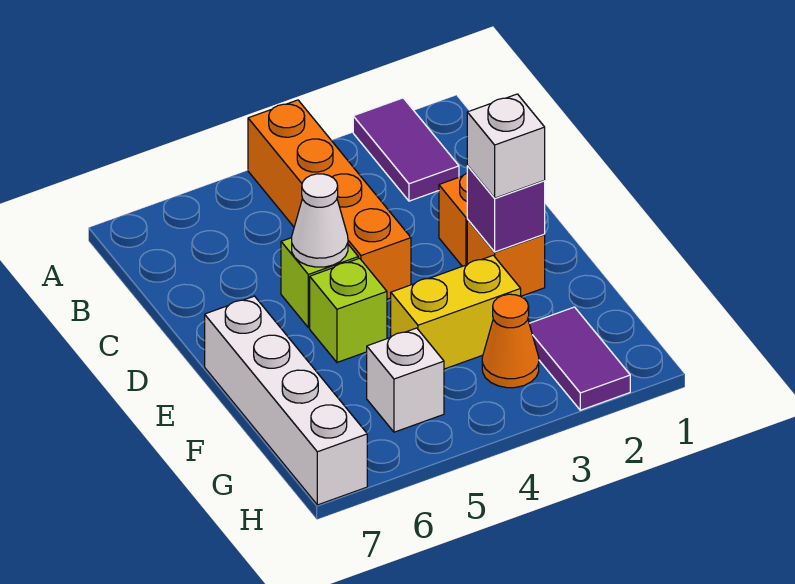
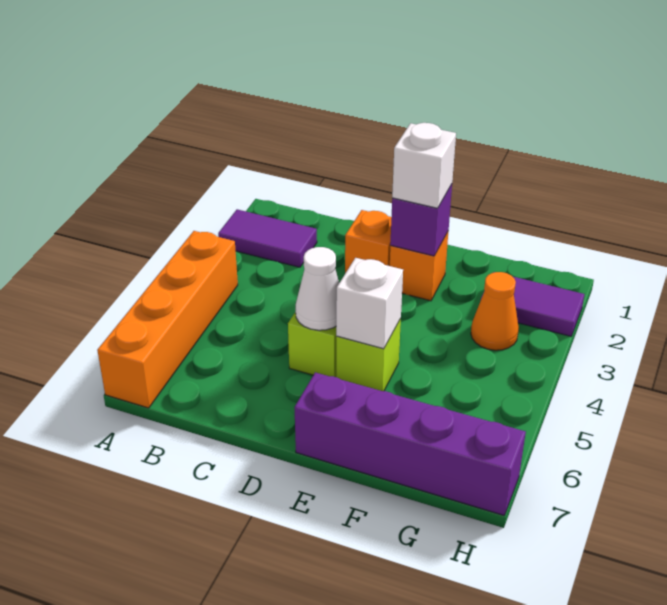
orange brick A4:D4 level 1 -> orange brick A4:A7 level 1
white brick E7:H7 level 1 -> purple brick E7:H7 level 1
yellow brick F3:F4 level 1 -> none
white brick G5 level 1 -> white brick E5 level 2

